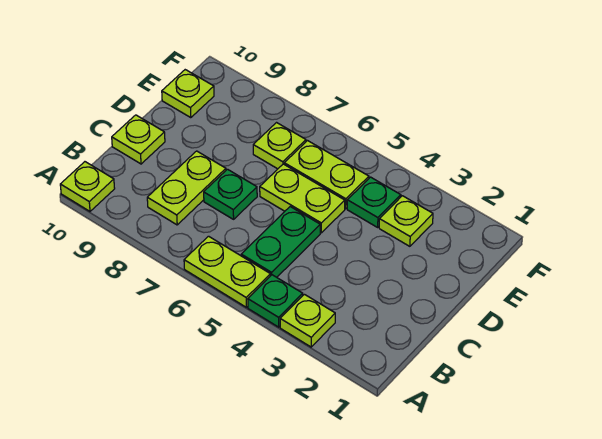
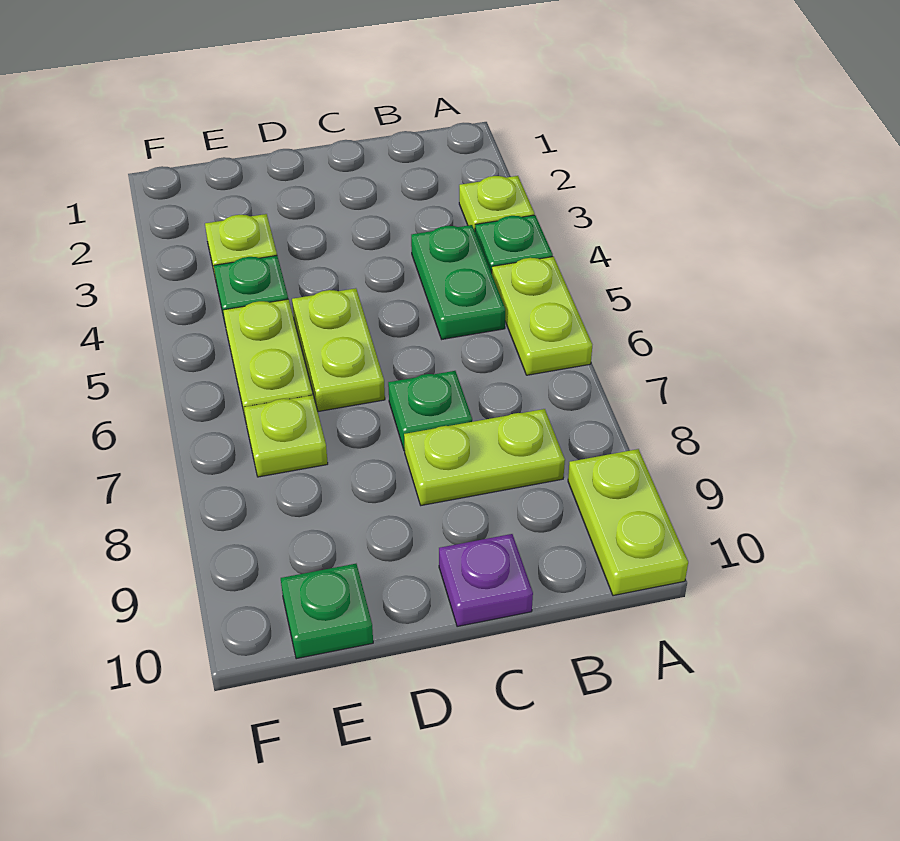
lime plate A10 level 1 -> lime plate A9:A10 level 1
green plate B5:C5 level 1 -> green plate B4:B5 level 1
lime plate C10 level 1 -> purple plate C10 level 1
lime plate E10 level 1 -> green plate E10 level 1

